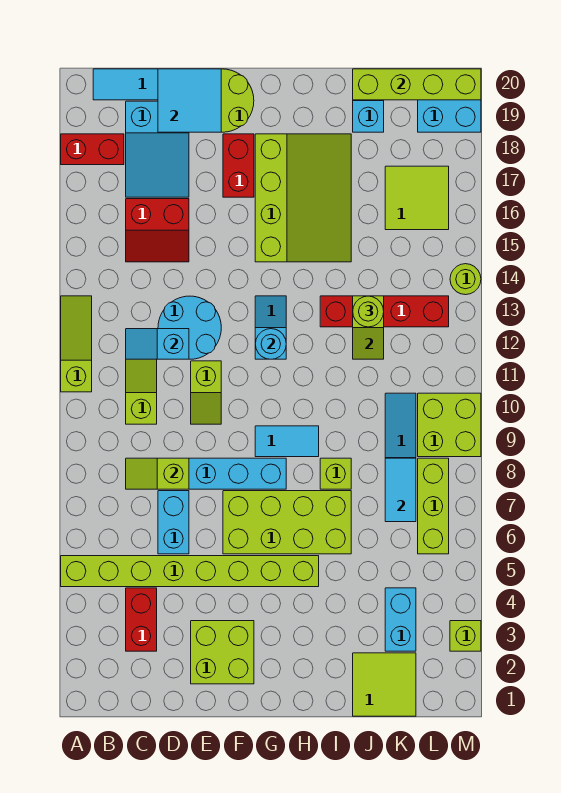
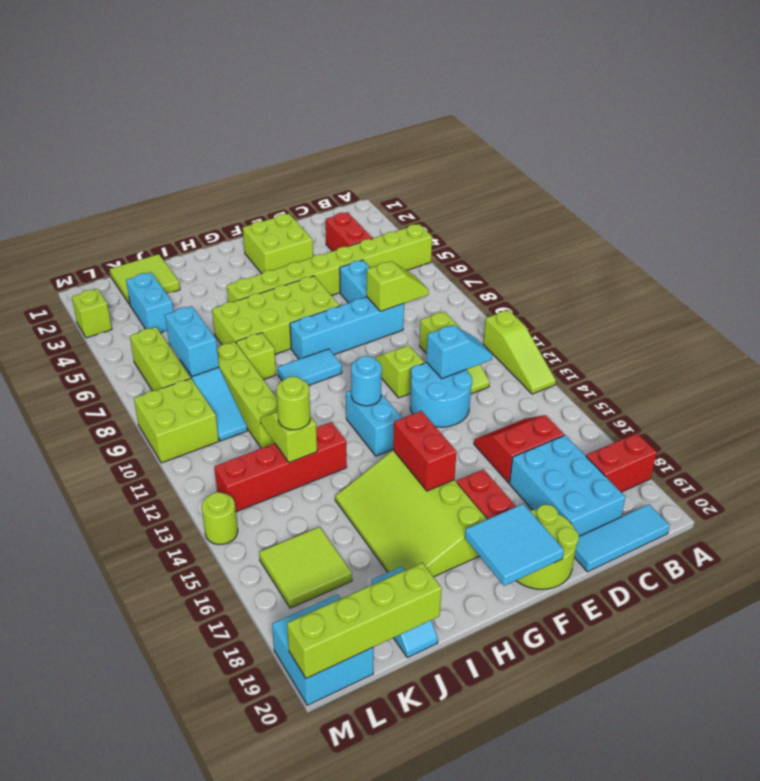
cyan slope C17:D19 level 1 top 19 -> cyan brick C17:D19 level 1
cyan tile D19:E20 level 2 -> cyan tile F19:G20 level 2
cyan slope G12:G13 level 1 top 12 -> cyan brick G12:G13 level 1
none -> red brick G15:G16 level 2
none -> lime brick J8:J11 level 1
cyan tile K7:K8 level 2 -> cyan brick K7:K8 level 2

